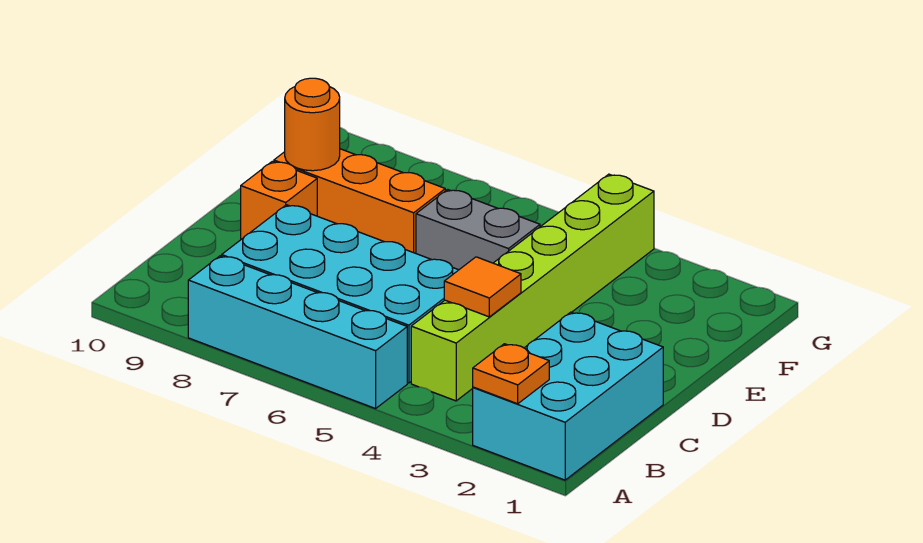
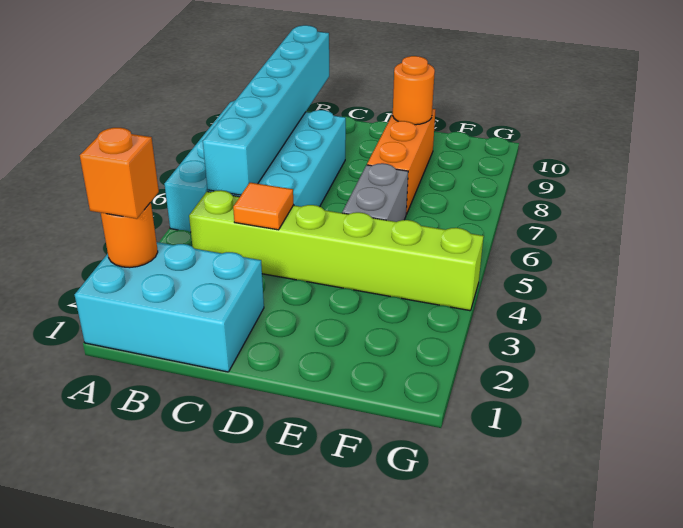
orange plate A2 level 2 -> orange round brick A2 level 2
none -> cyan brick B5:B10 level 2
orange brick D9 level 1 -> orange brick A2 level 3

